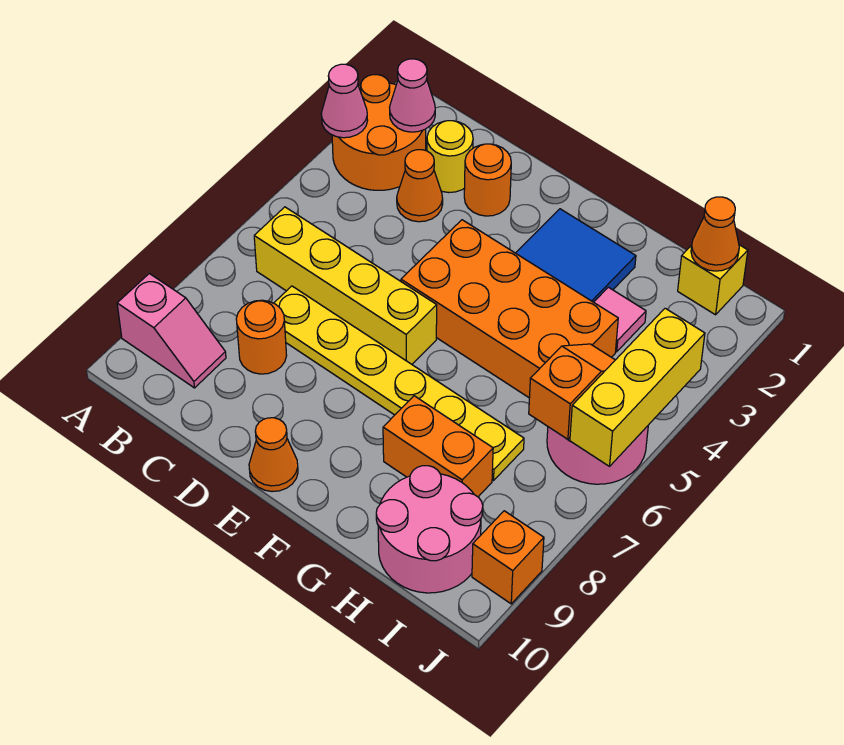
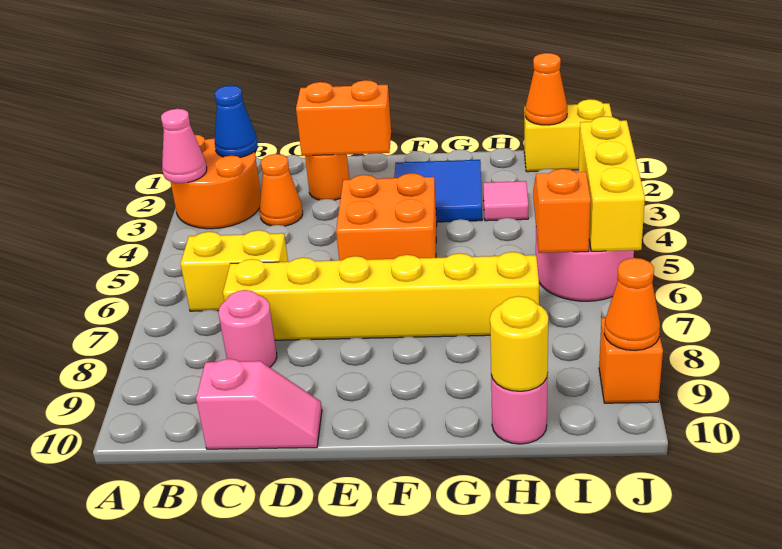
pink slope A9:B9 level 1 top A -> pink slope C10:D10 level 1 top C
pink cone B2 level 2 -> blue cone B2 level 2
yellow brick B6:E6 level 1 -> yellow brick B6:C6 level 1
yellow round brick C2 level 1 -> yellow round brick H10 level 2
yellow plate C7:H7 level 1 -> yellow brick C7:H7 level 1
orange round brick C8 level 1 -> pink round brick C8 level 1
orange brick E4:H5 level 1 -> orange brick E4:F5 level 1
orange cone E10 level 1 -> orange cone J9 level 2
orange brick G8:H8 level 1 -> orange brick D2:E2 level 2
pink round brick H9:I10 level 1 -> pink round brick H10 level 1
yellow brick I1 level 1 -> yellow brick I1:J1 level 1

